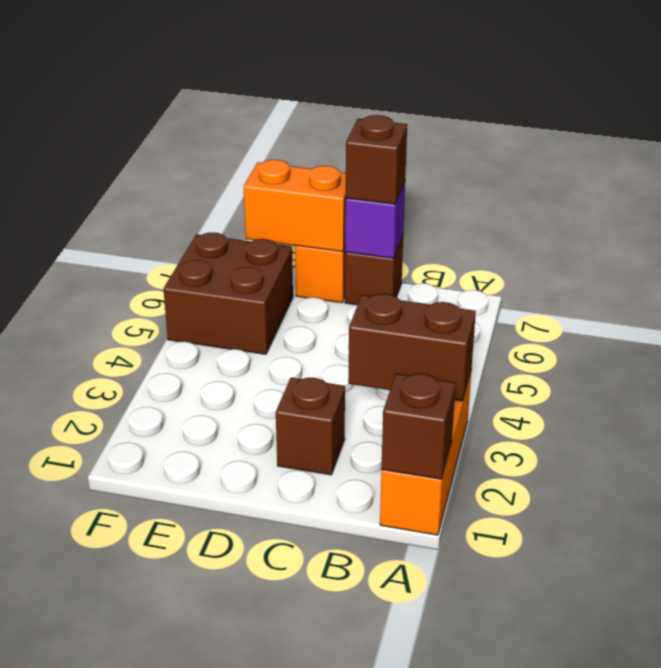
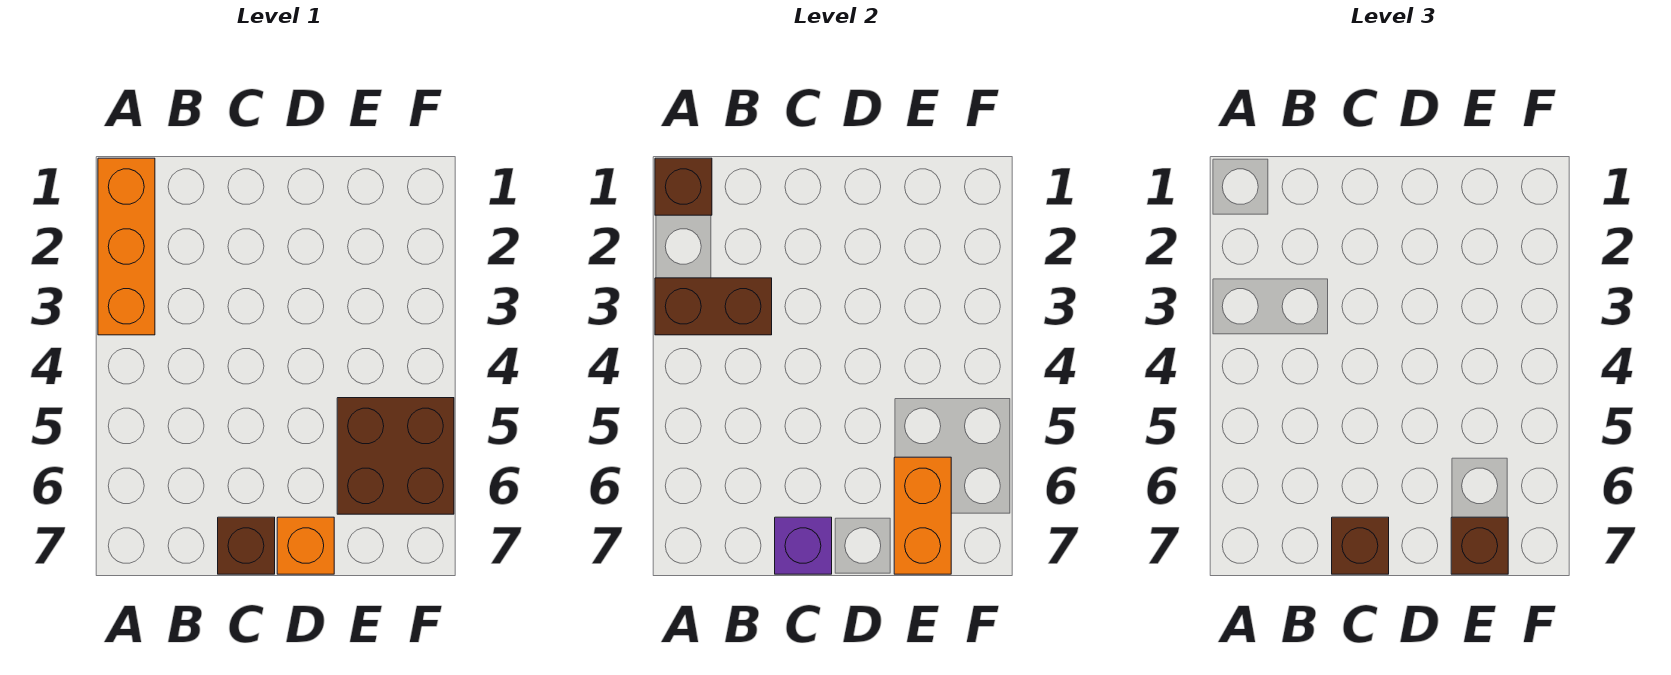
brown brick C2 level 1 -> brown brick E7 level 3
orange brick D7:E7 level 2 -> orange brick E6:E7 level 2

